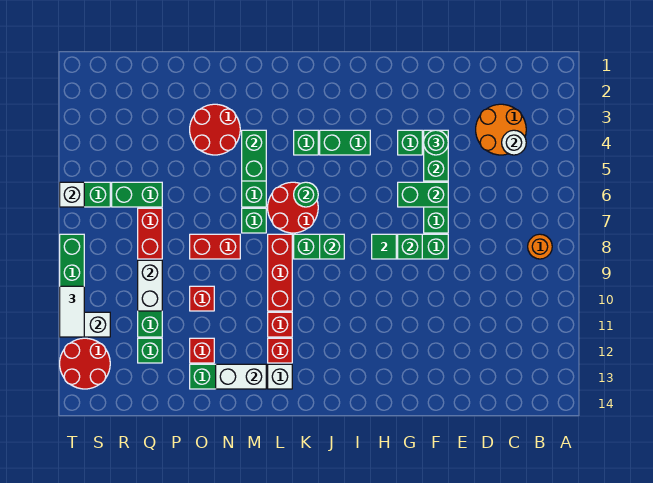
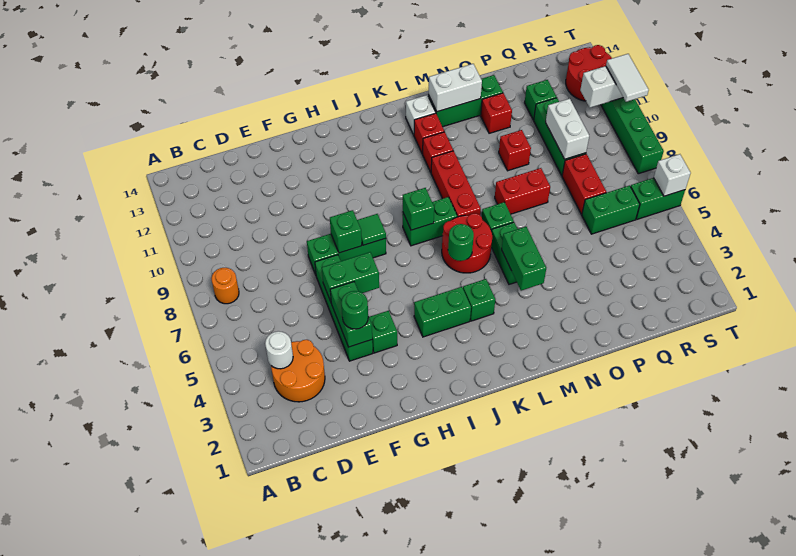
red round brick N3:O4 level 1 -> none

